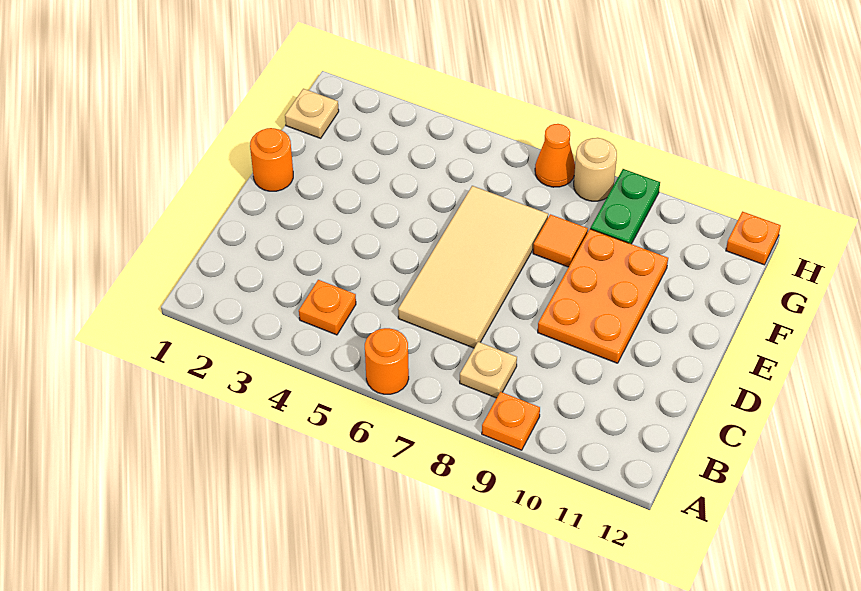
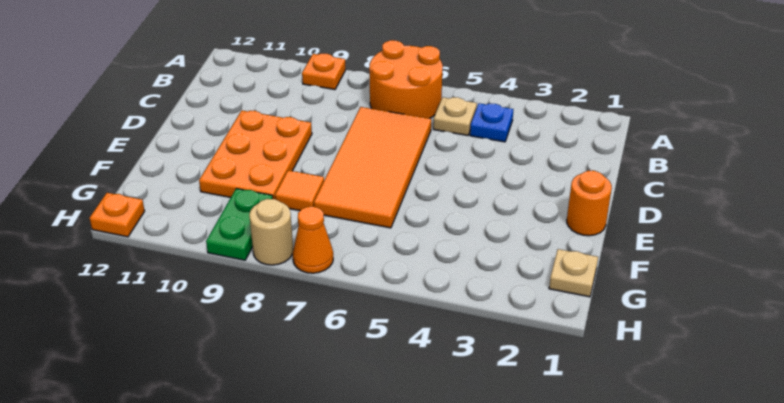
orange round brick A6 level 1 -> orange round brick A6:B7 level 1
orange plate B4 level 1 -> blue plate B4 level 1
tan plate B8 level 1 -> tan plate B5 level 1
tan tile C6:F7 level 1 -> orange tile C6:F7 level 1

